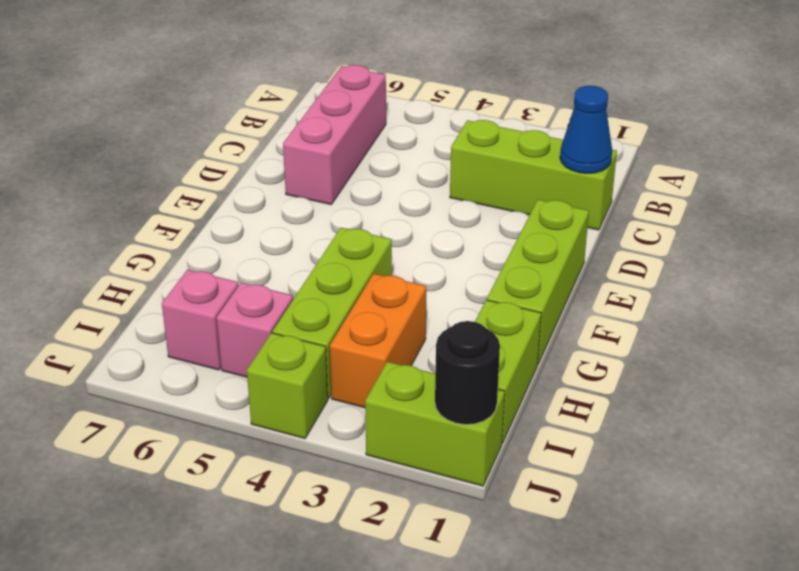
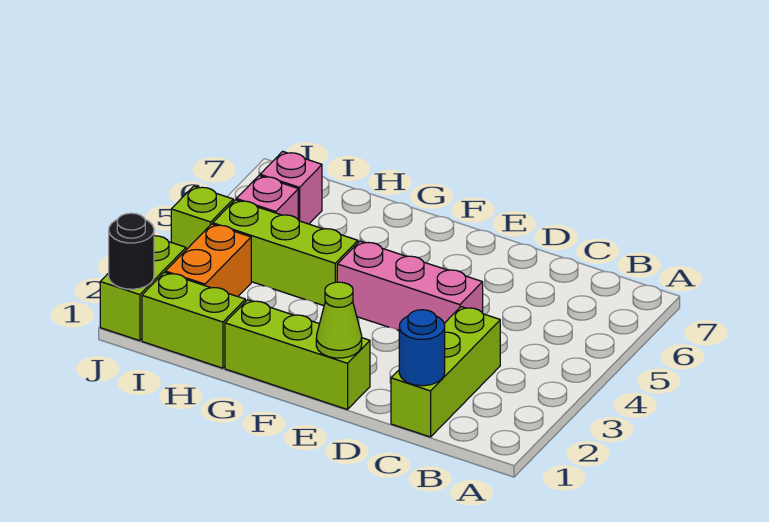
pink brick B6:D6 level 1 -> pink brick D4:F4 level 1
blue cone C1 level 2 -> blue round brick C1 level 2
none -> lime cone E1 level 2
orange brick H3:I3 level 1 -> orange brick I2:I3 level 1

